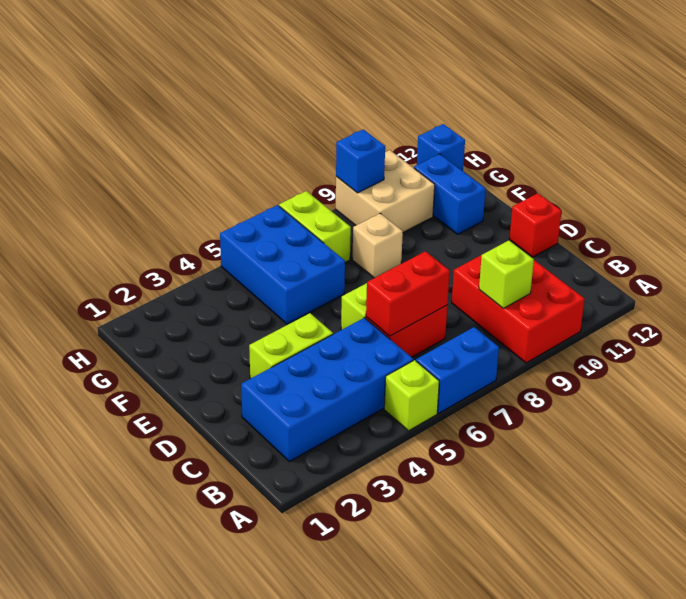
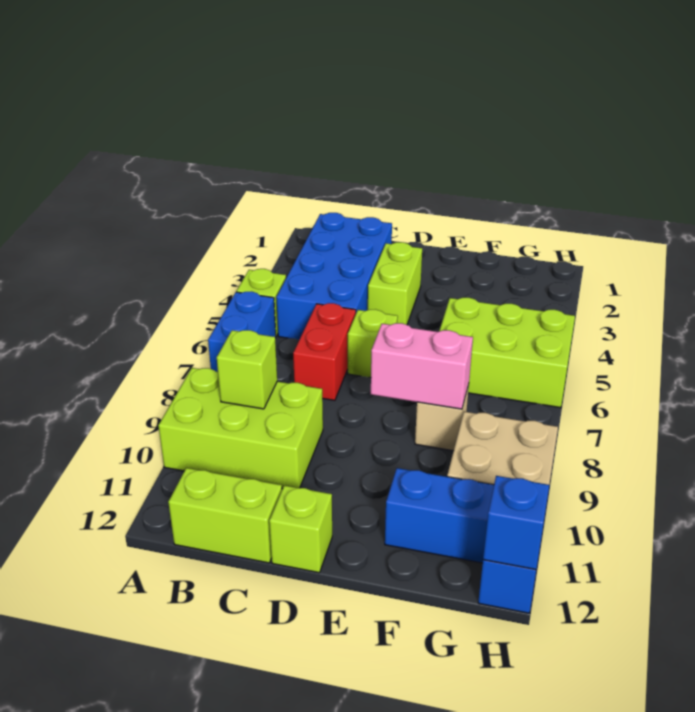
red brick A9:C10 level 1 -> lime brick A9:C10 level 1
red brick C6:C7 level 2 -> none
red brick D12 level 1 -> lime brick D12 level 1
none -> pink brick E8:F8 level 2
blue brick F5:H6 level 1 -> lime brick F5:H6 level 1
lime brick G7:H7 level 1 -> lime brick B12:C12 level 1
blue brick H9 level 2 -> blue brick H12 level 2

